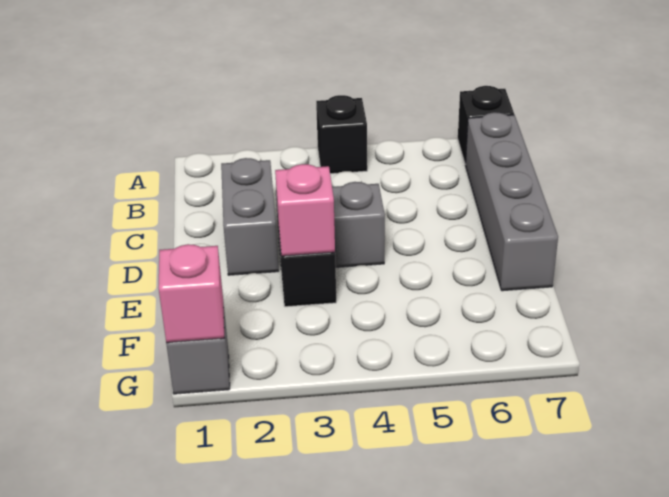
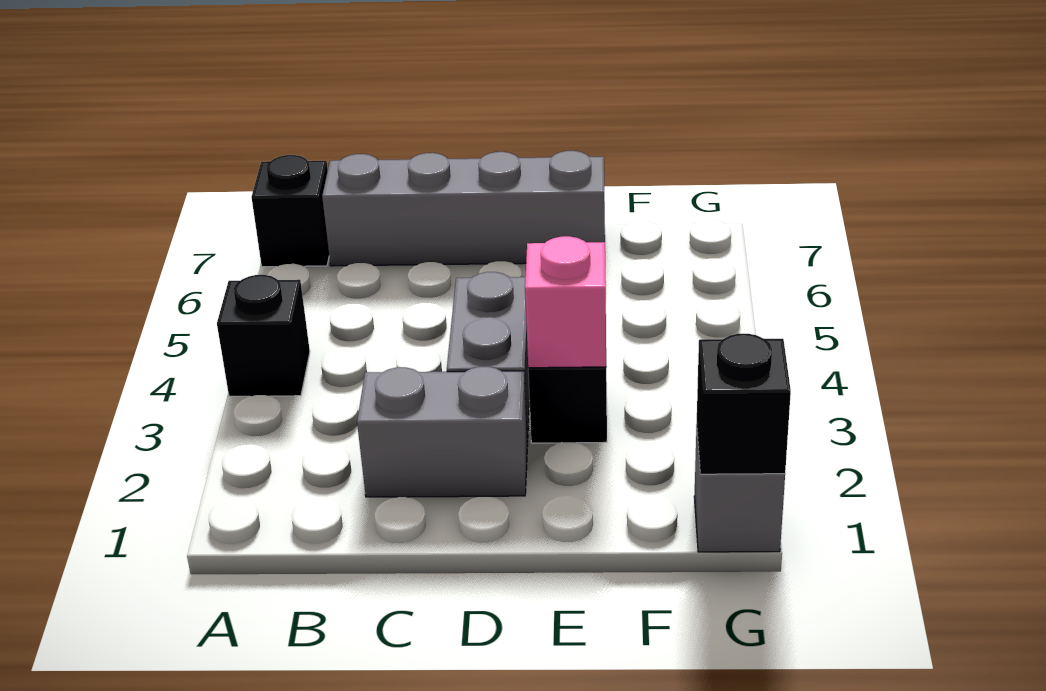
pink brick G1 level 2 -> black brick G1 level 2

